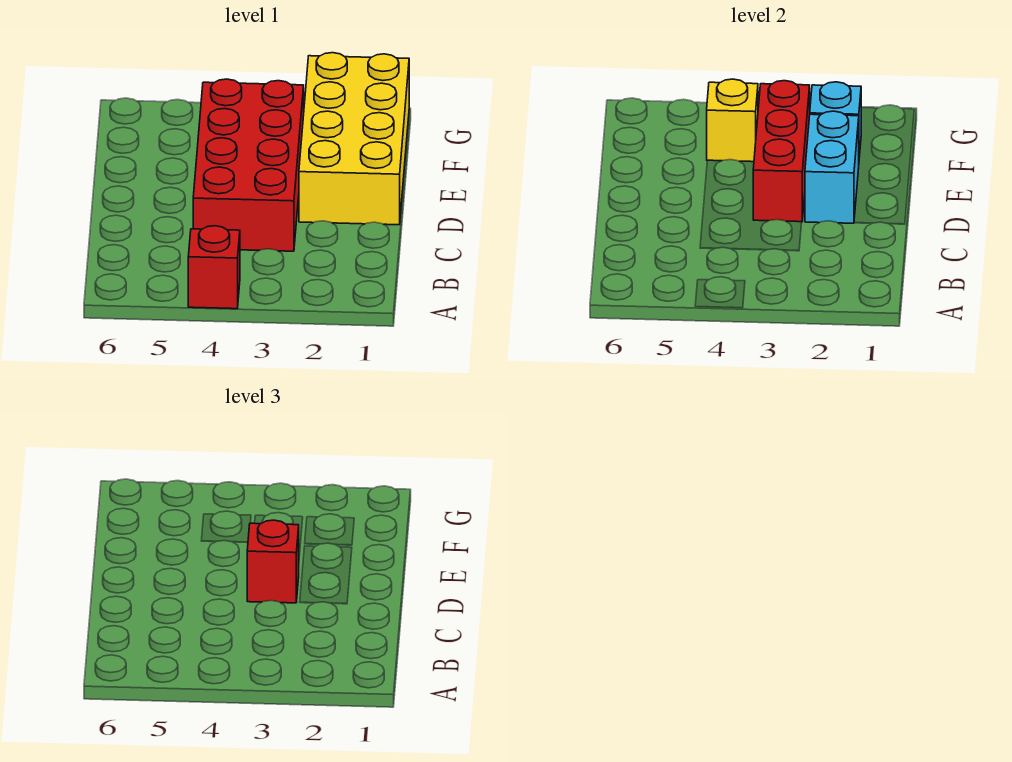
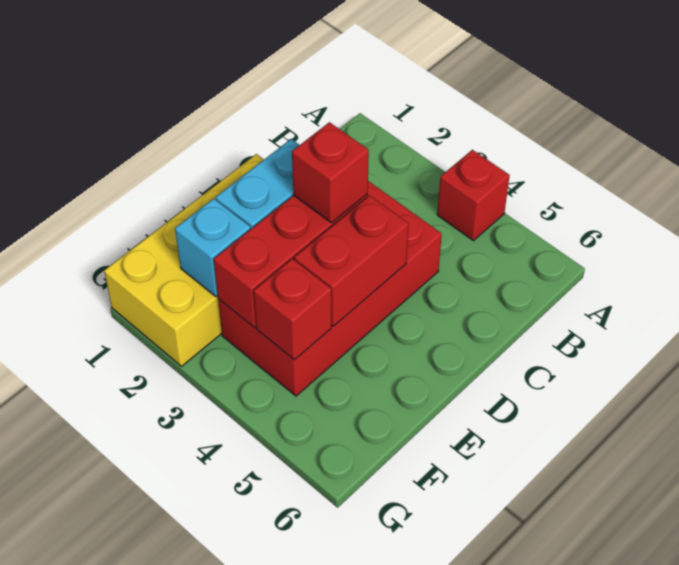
none -> red brick D4:E4 level 2
yellow brick F4 level 2 -> red brick F4 level 2

